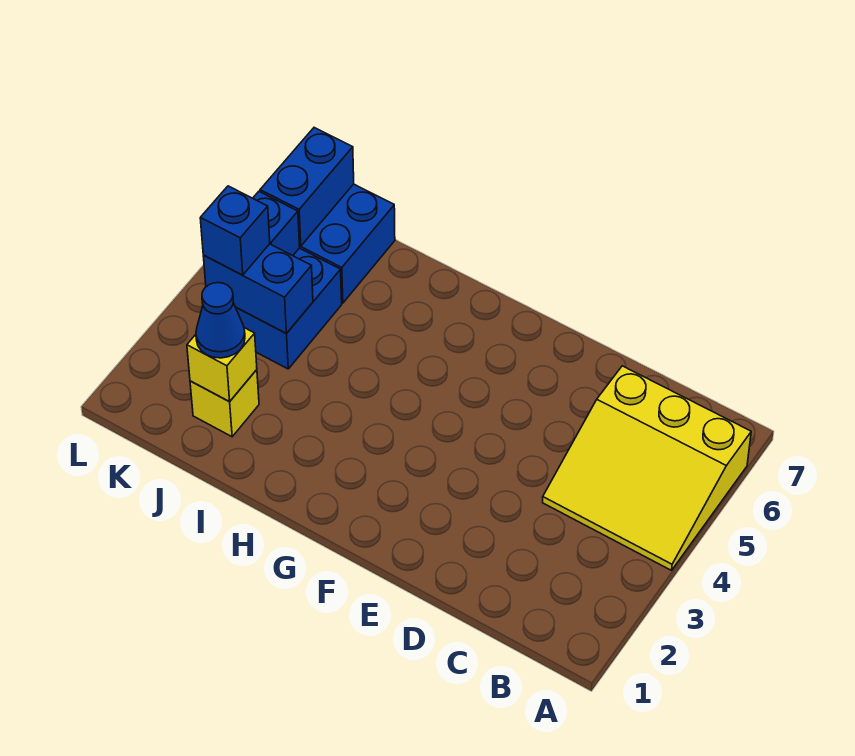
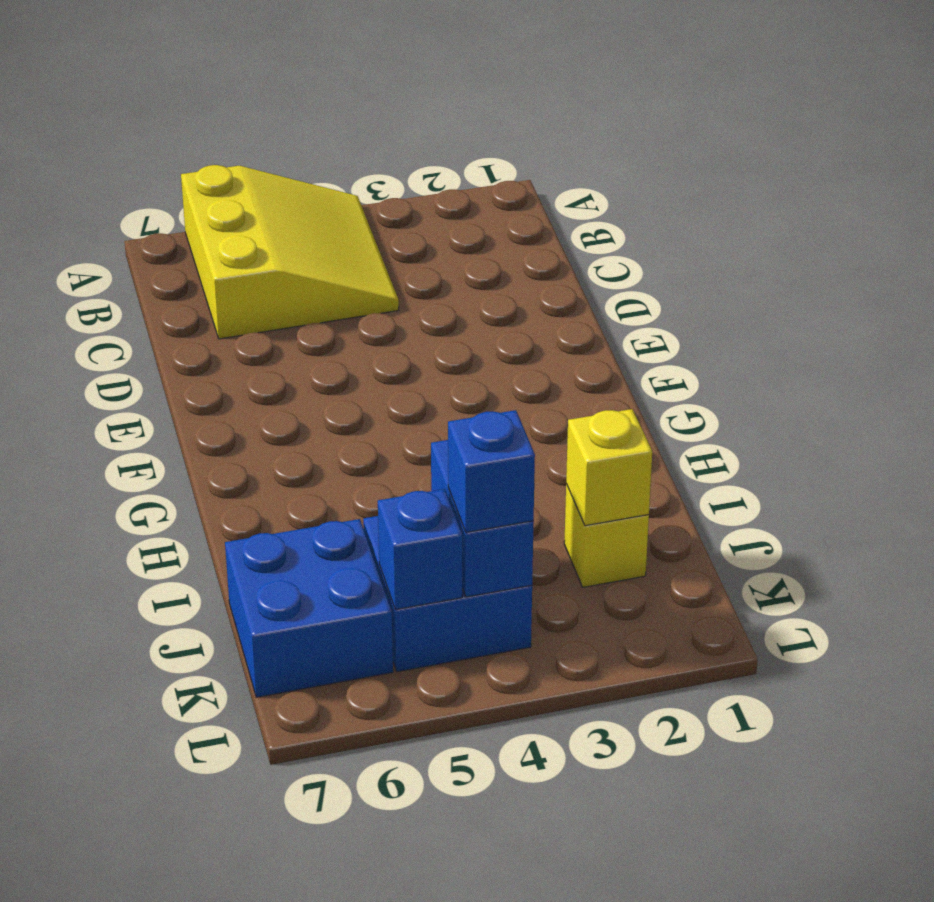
blue cone J2 level 3 -> none
blue brick K6:K7 level 2 -> none

